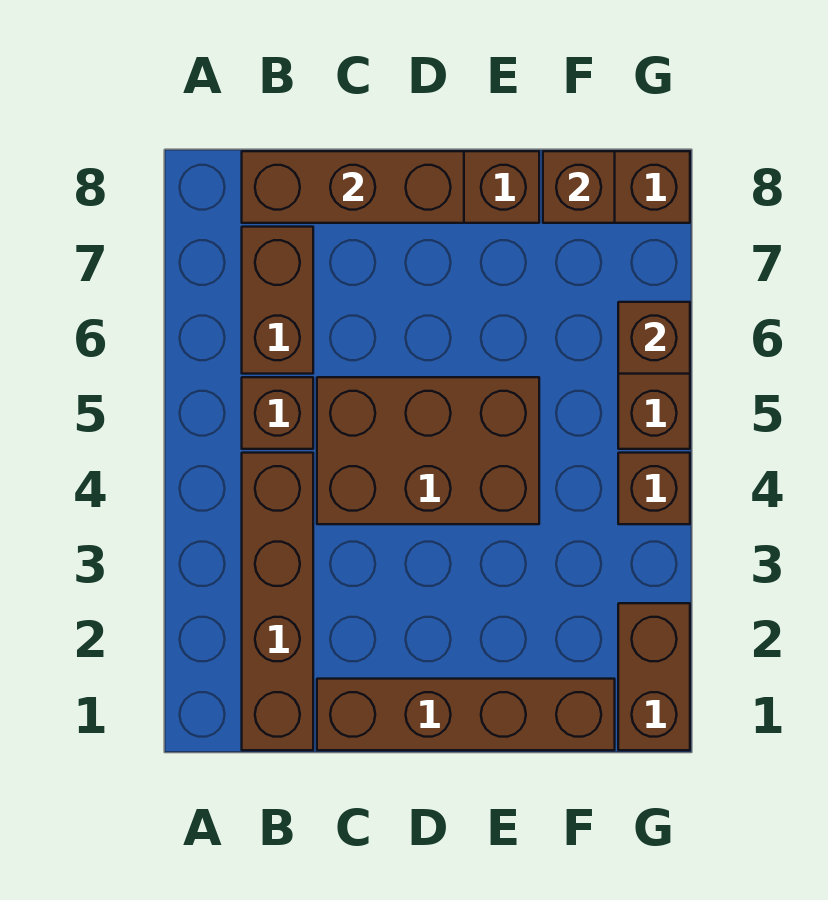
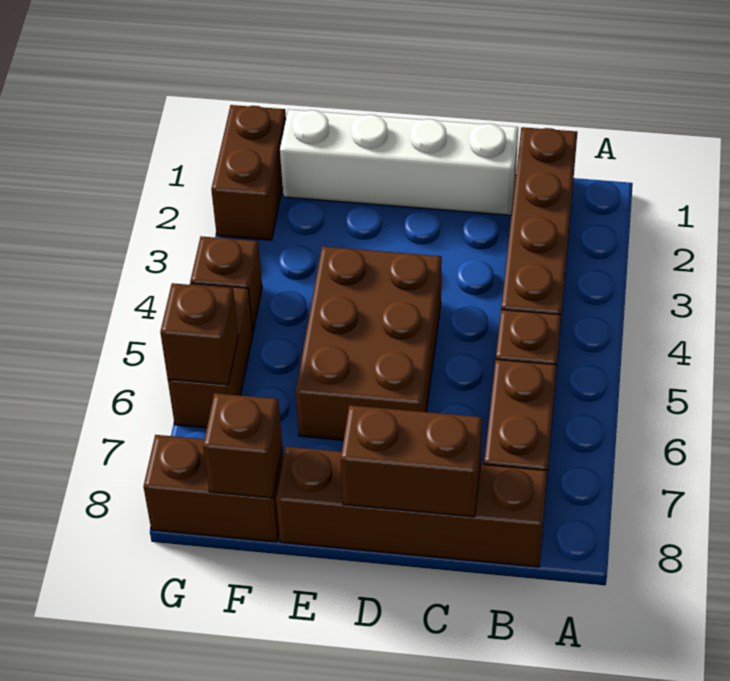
brown brick B8:D8 level 2 -> brown brick C8:D8 level 2
brown brick C1:F1 level 1 -> white brick C1:F1 level 1
brown brick C4:E5 level 1 -> brown brick D4:E6 level 1

